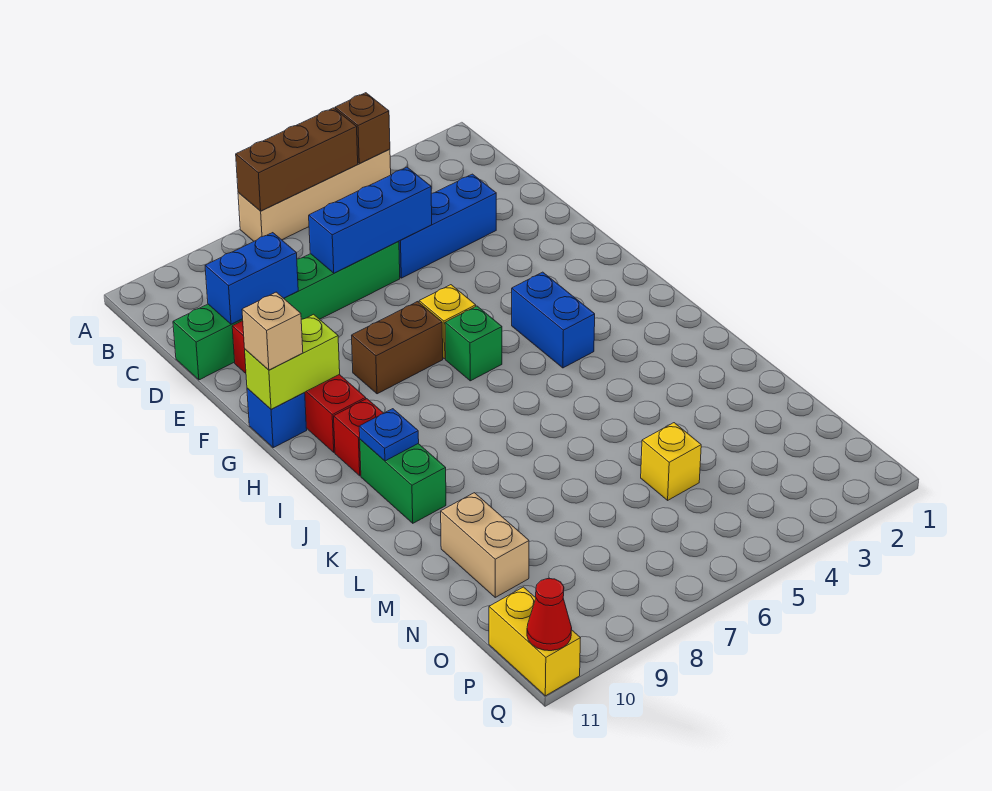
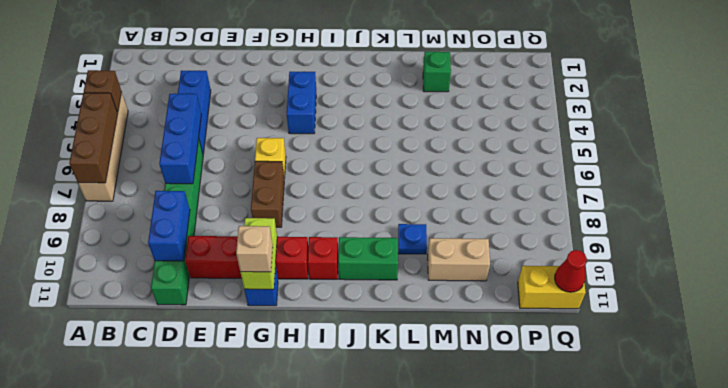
blue brick H4:I4 level 1 -> blue brick H3:H4 level 1
green brick H6 level 1 -> green brick M2 level 1
blue plate J10 level 2 -> blue plate L9 level 1
yellow brick N5 level 1 -> none

